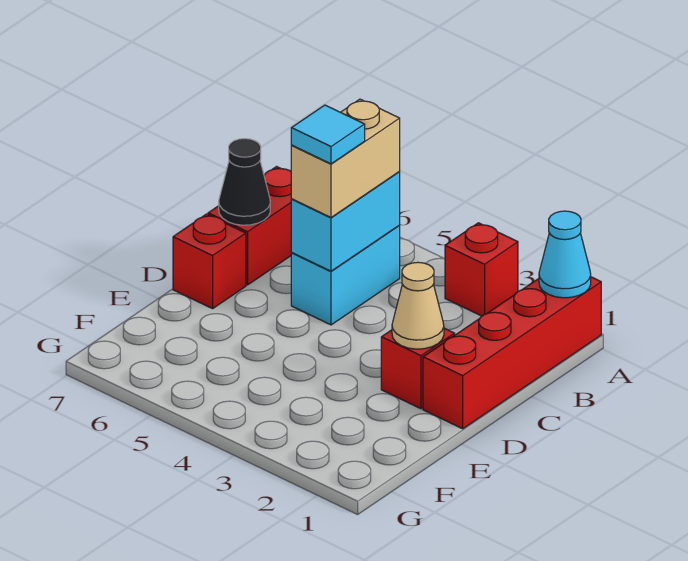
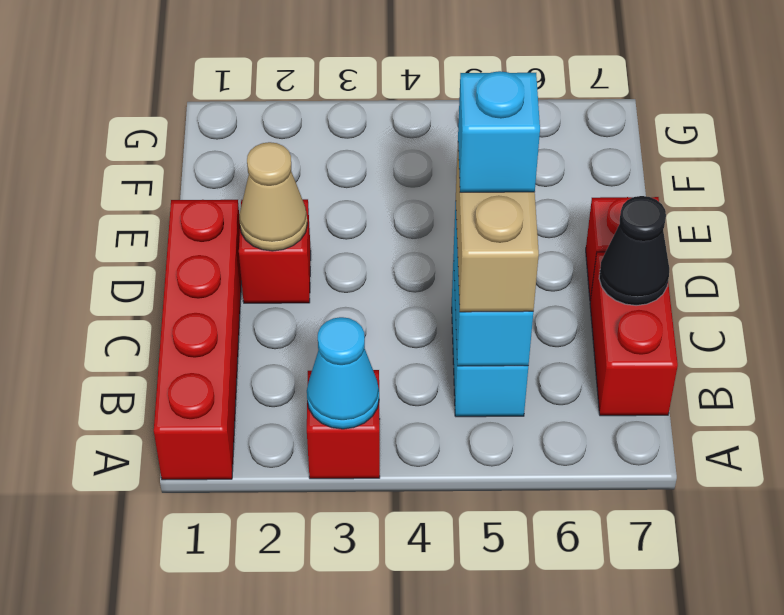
cyan cone A1 level 2 -> cyan cone A3 level 2
cyan tile C5 level 4 -> cyan brick C5 level 4

